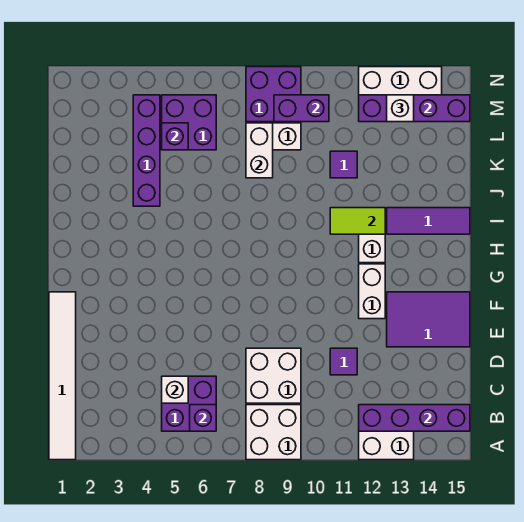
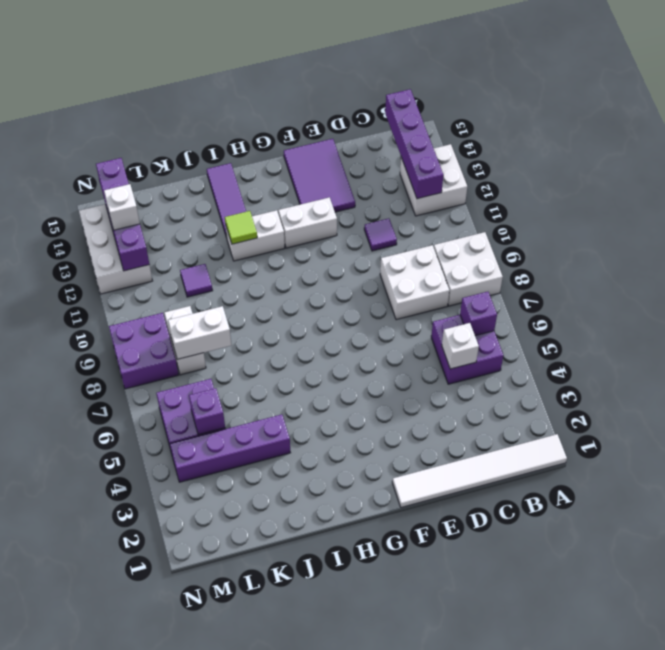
lime tile I11:I12 level 2 -> lime tile I12 level 2
purple brick M9:M10 level 2 -> none

